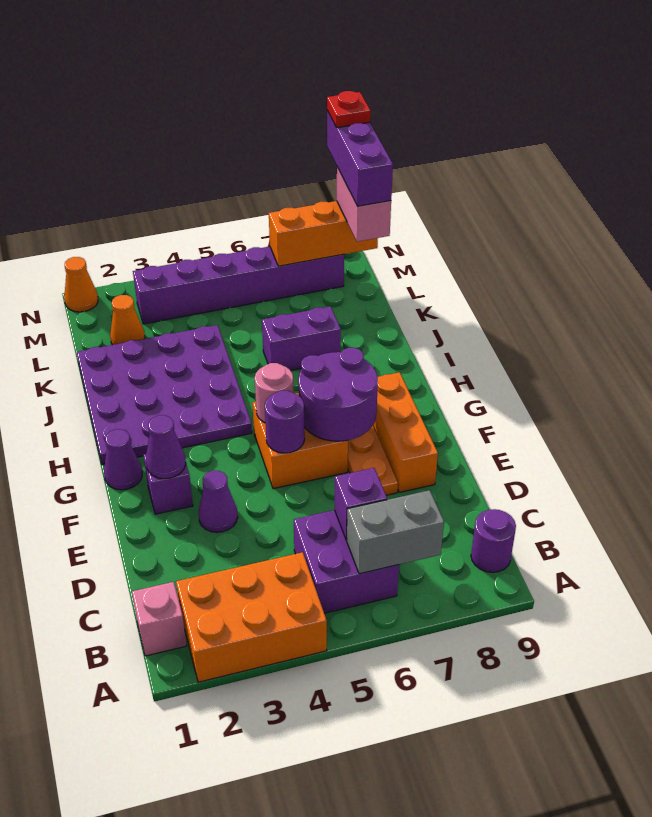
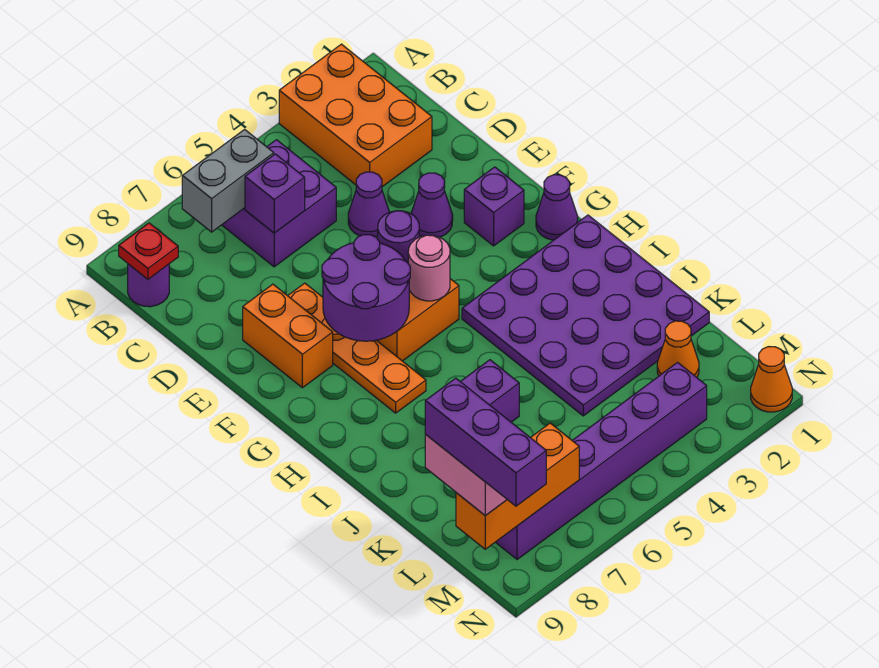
orange brick A2:B4 level 1 -> orange brick A2:C3 level 1
pink brick B1 level 1 -> none
orange brick E8:G8 level 1 -> orange brick E8:F8 level 1
purple cone F2 level 2 -> purple cone D4 level 1
red plate N9 level 5 -> red plate B9 level 2

